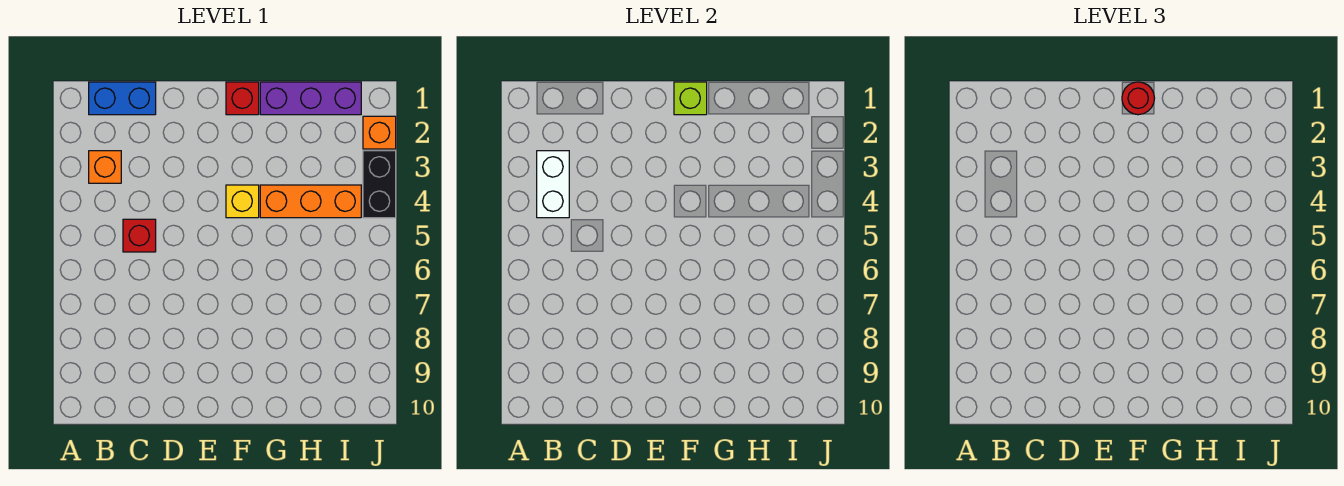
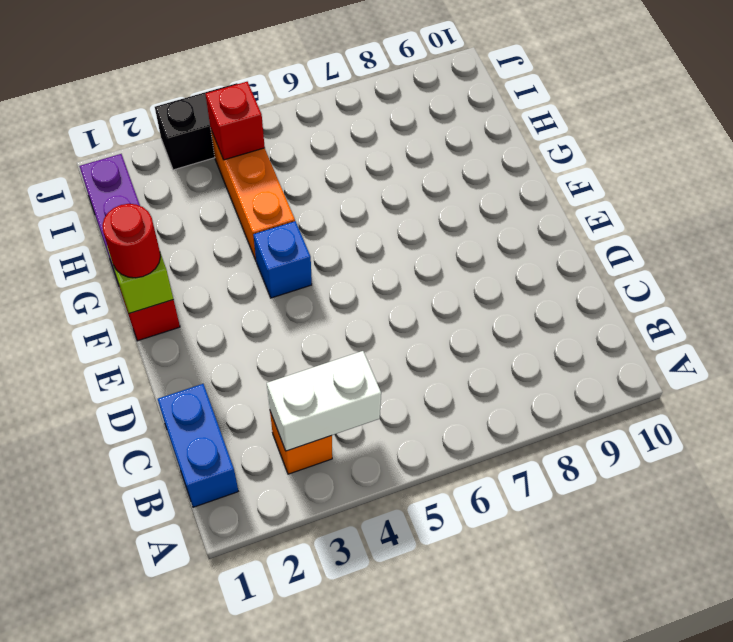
red brick C5 level 1 -> red brick I4 level 2
yellow brick F4 level 1 -> blue brick F4 level 1
orange brick J2 level 1 -> none

